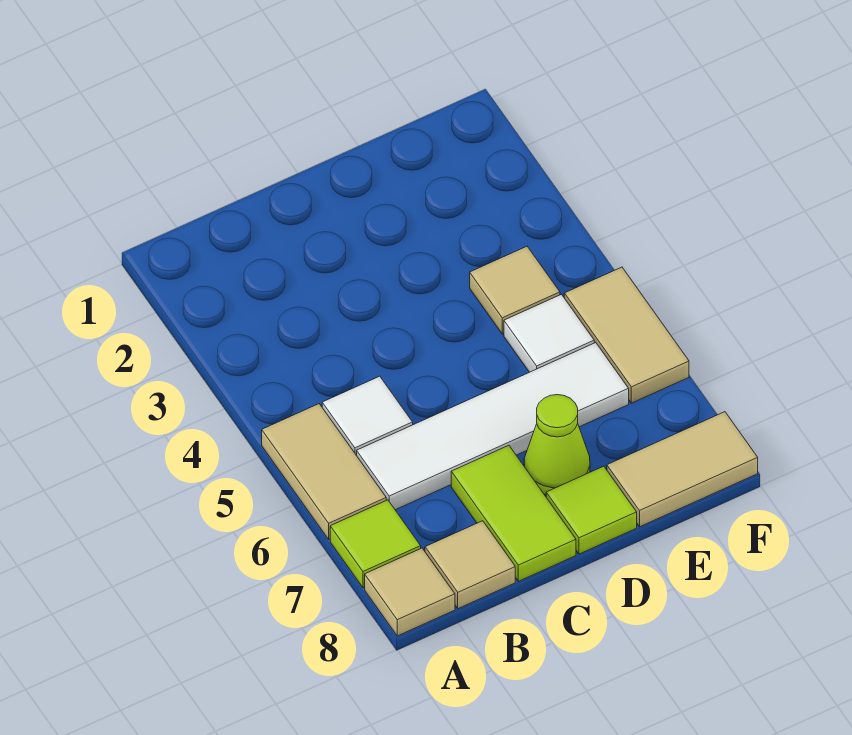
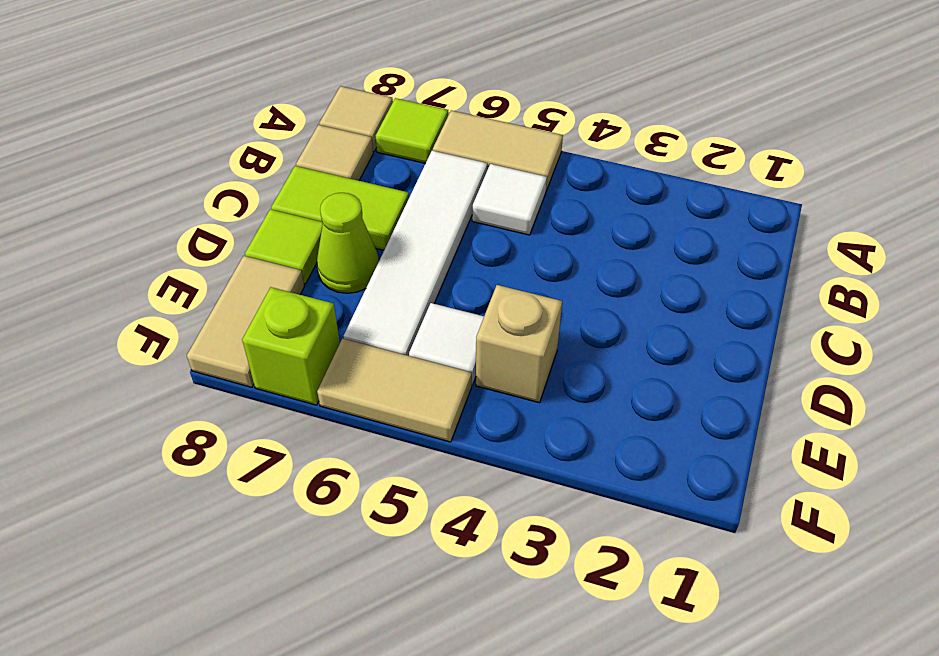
tan tile E4 level 1 -> tan brick E4 level 1
none -> lime brick F7 level 1

